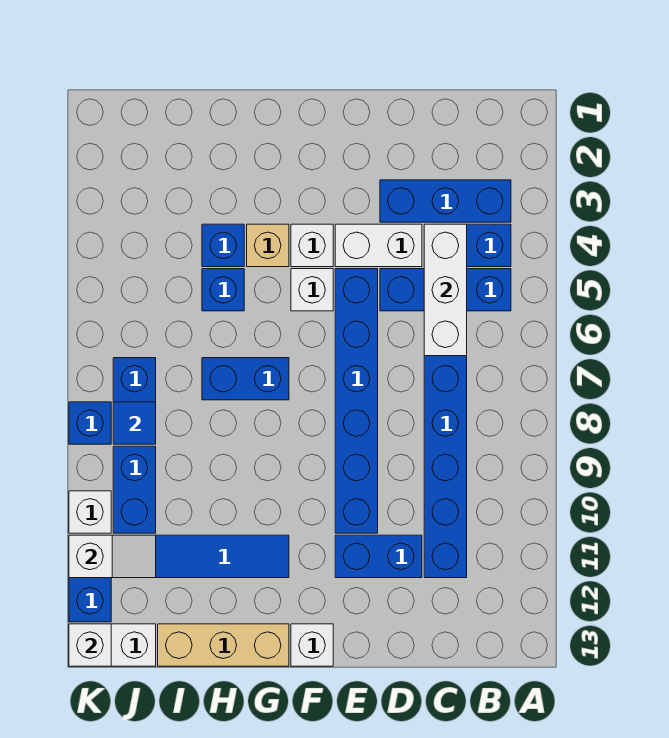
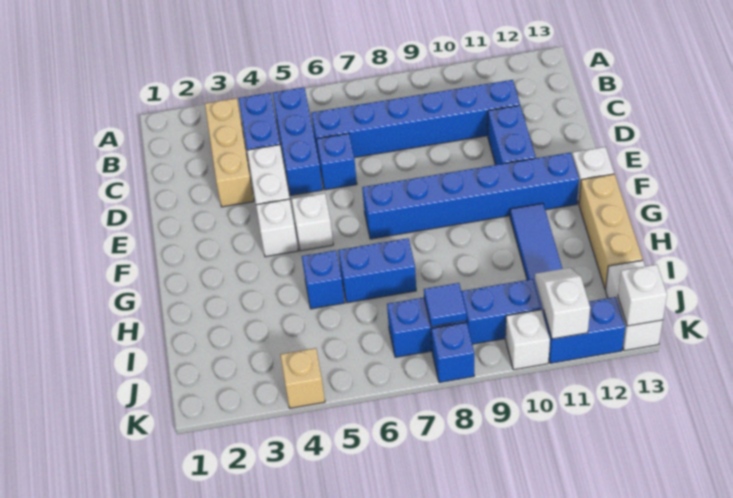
blue brick B3:D3 level 1 -> tan brick B3:D3 level 1
white brick C4:C6 level 2 -> none
blue brick E5:E10 level 1 -> blue brick F7:F12 level 1
tan brick G4 level 1 -> tan brick K4 level 1
blue brick G7:H7 level 1 -> blue brick H6:H7 level 1
blue brick H4 level 1 -> blue brick D6 level 1

